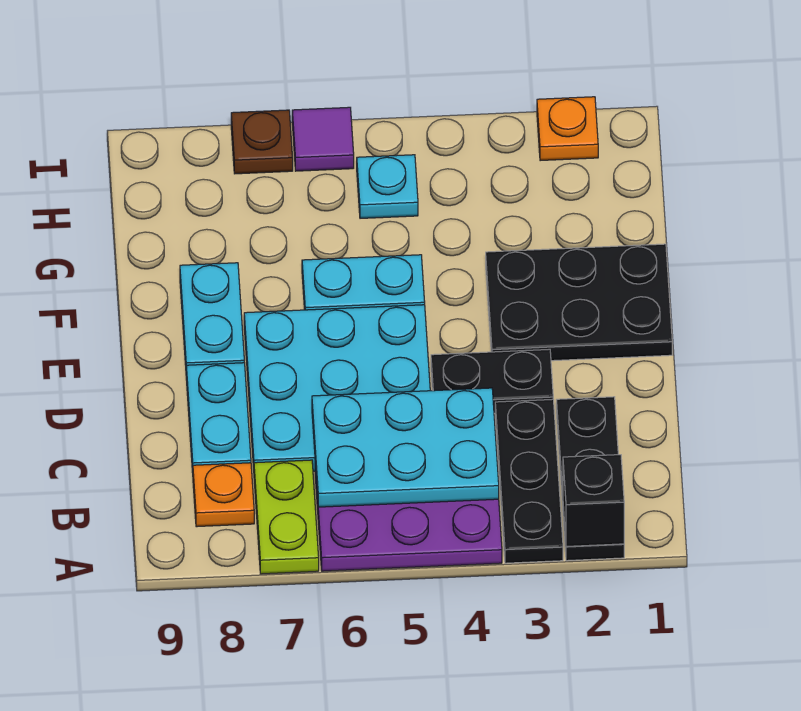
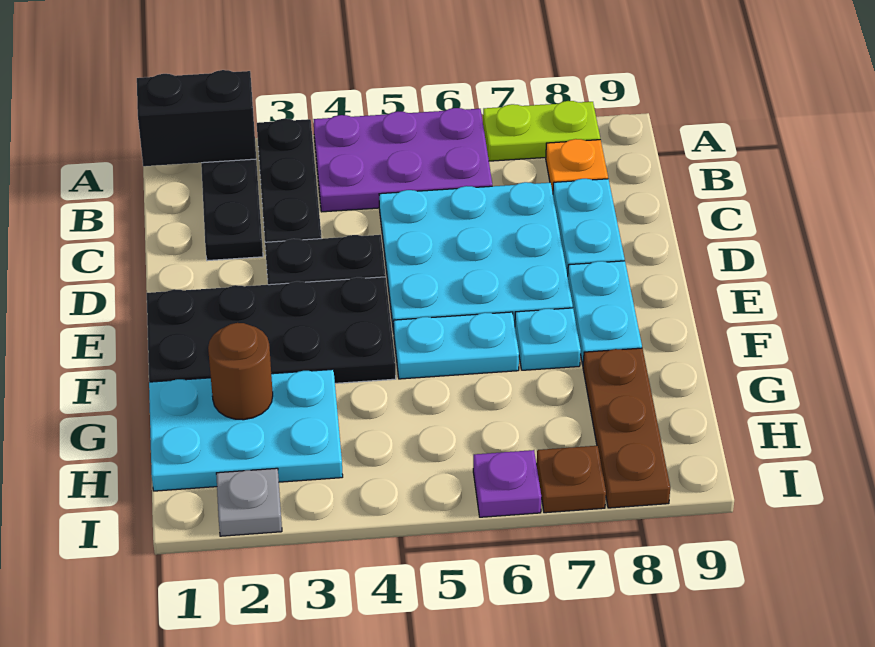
black brick A2 level 2 -> black brick A1:A2 level 2
lime plate A7:B7 level 1 -> lime plate A7:A8 level 1
cyan plate B4:C6 level 2 -> cyan plate G1:H3 level 1
black plate E1:F3 level 1 -> black plate E1:F4 level 1
none -> brown round brick G2 level 2
none -> brown plate G8:I8 level 1
cyan plate H5 level 1 -> cyan plate F7 level 1
orange plate I2 level 1 -> grey plate I2 level 1
purple tile I6 level 1 -> purple plate I6 level 1

